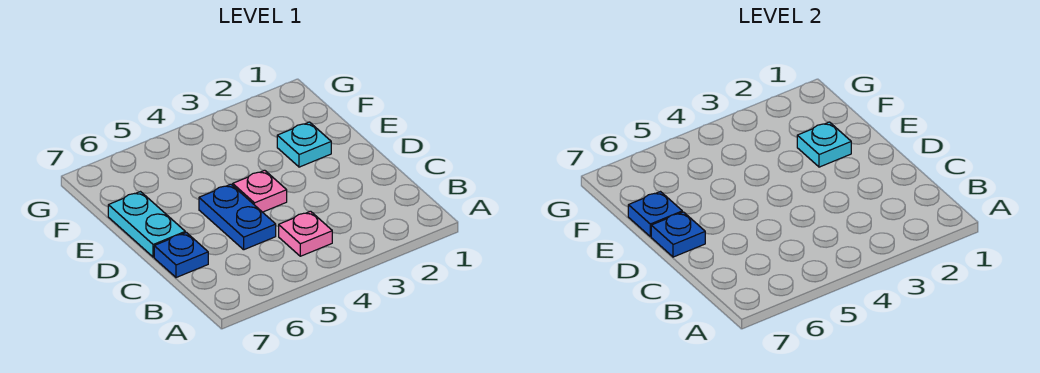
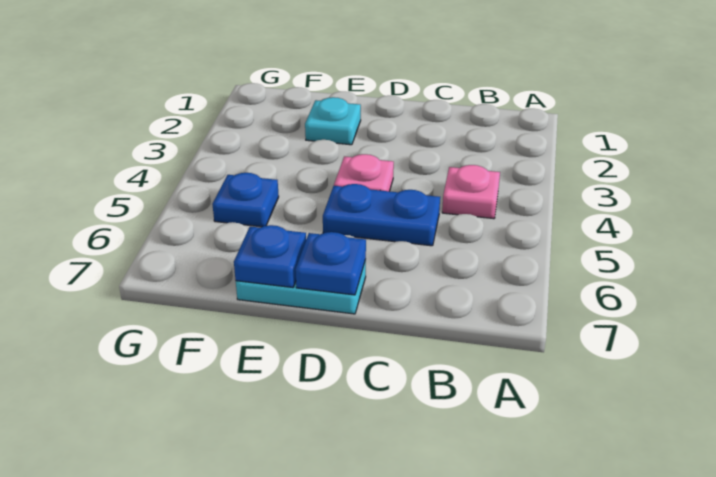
blue plate C7 level 1 -> blue plate F5 level 1
cyan plate E2 level 2 -> none

